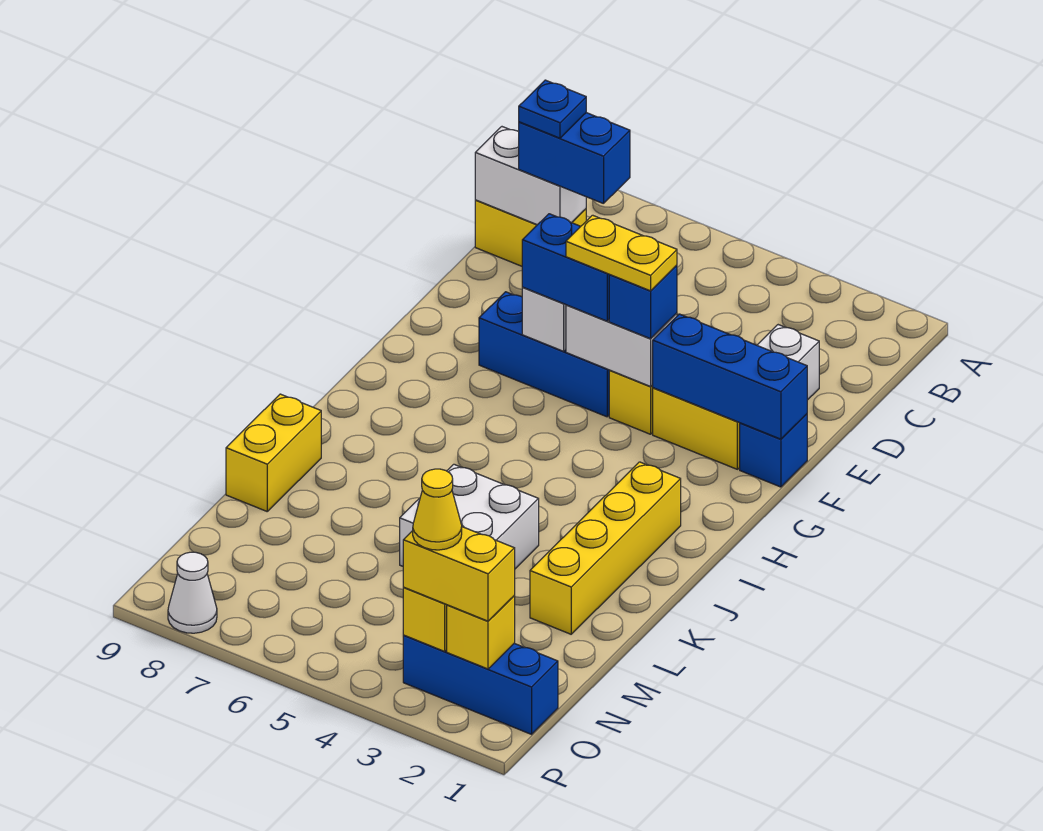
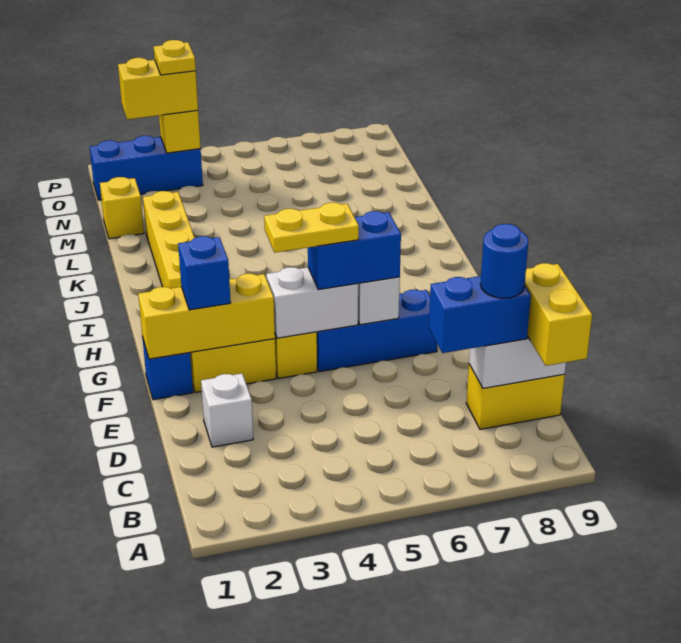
blue plate C8 level 4 -> blue round brick C8 level 4
blue brick F1:F3 level 2 -> yellow brick F1:F3 level 2
blue brick F4 level 3 -> blue brick F2 level 3
white brick K4:L5 level 1 -> none
yellow brick K9:L9 level 1 -> yellow brick B9:C9 level 3
yellow brick O2 level 2 -> yellow brick M1 level 1
yellow cone O3 level 4 -> yellow plate O3 level 4
white cone P8 level 1 -> none

